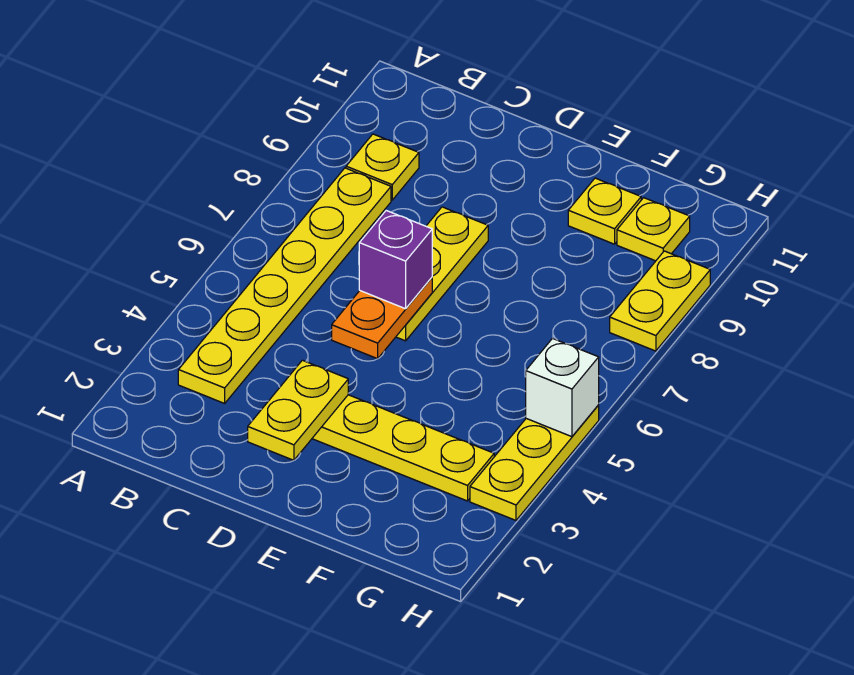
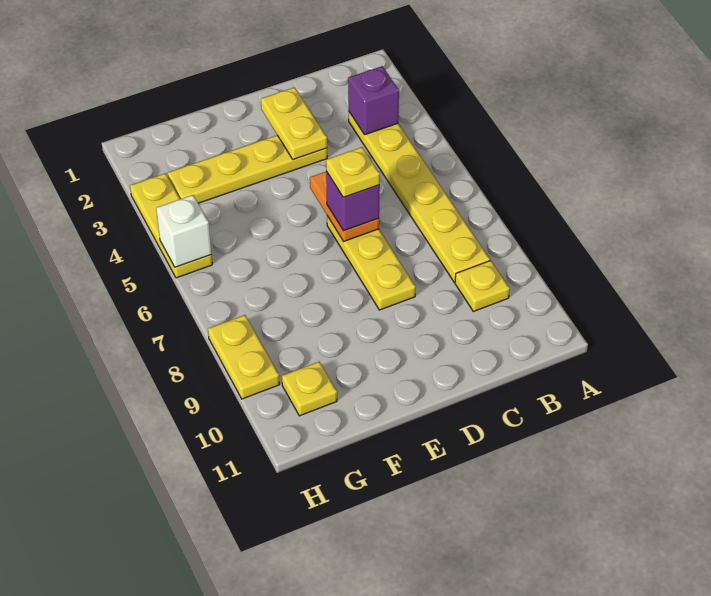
none -> purple brick B3 level 2
yellow plate F10 level 1 -> yellow plate D6 level 4

